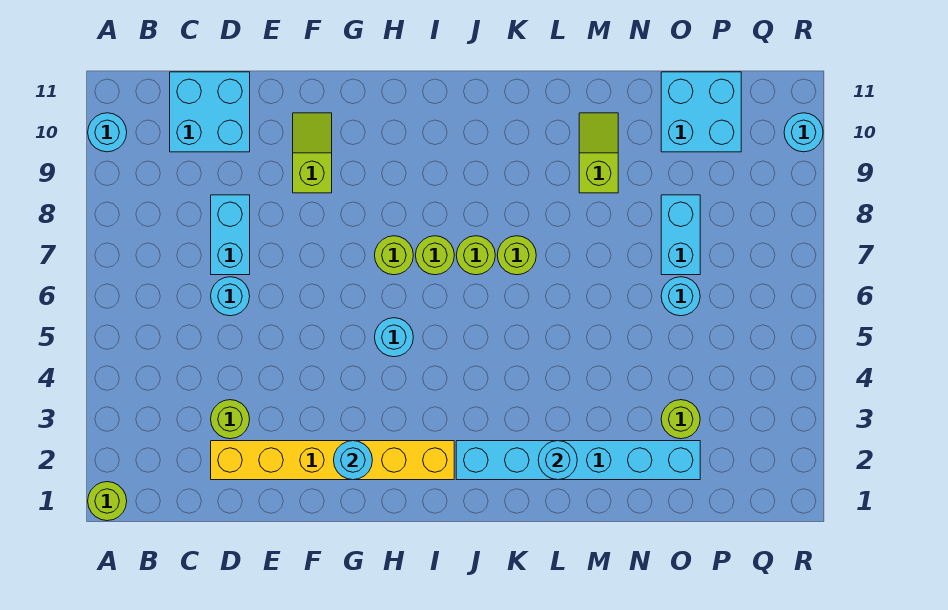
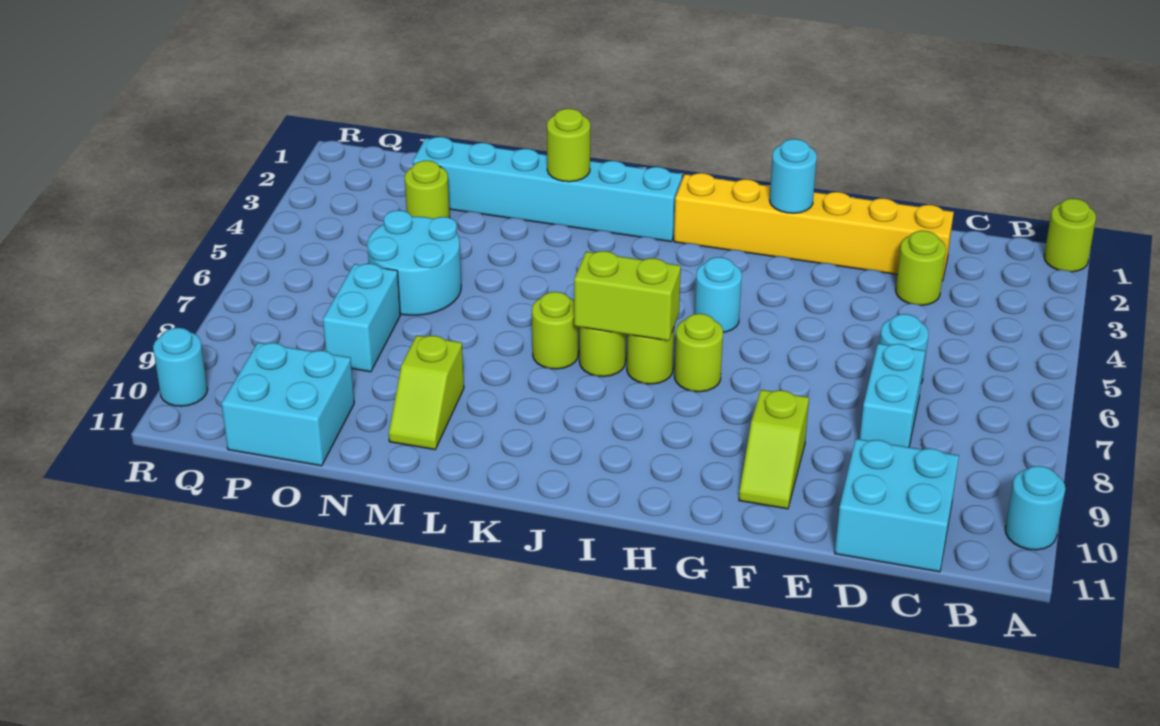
none -> lime brick I7:J7 level 2
cyan round brick L2 level 2 -> lime round brick L2 level 2
cyan round brick O6 level 1 -> cyan round brick N5:O6 level 1

